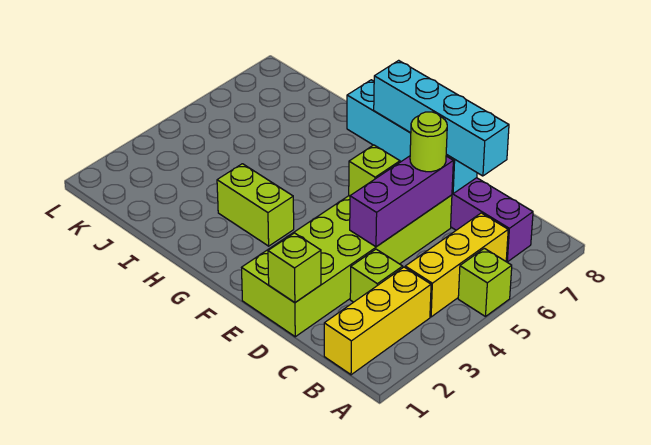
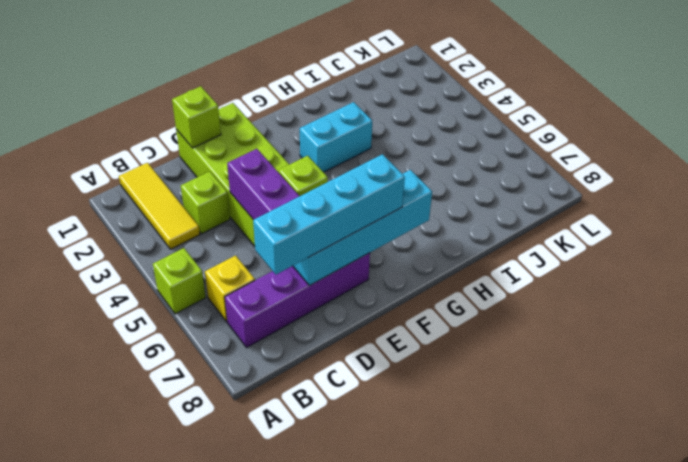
yellow brick B1:B3 level 1 -> yellow tile B1:B3 level 1
yellow brick B4:B6 level 1 -> yellow brick B6 level 1
lime round brick D6 level 3 -> none
lime brick G3:H3 level 1 -> cyan brick G3:H3 level 1

